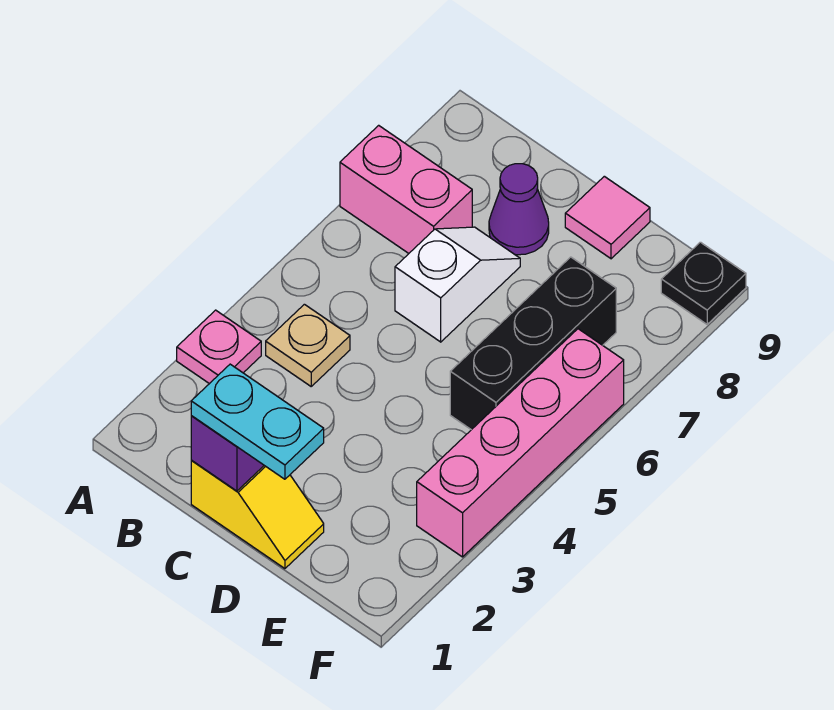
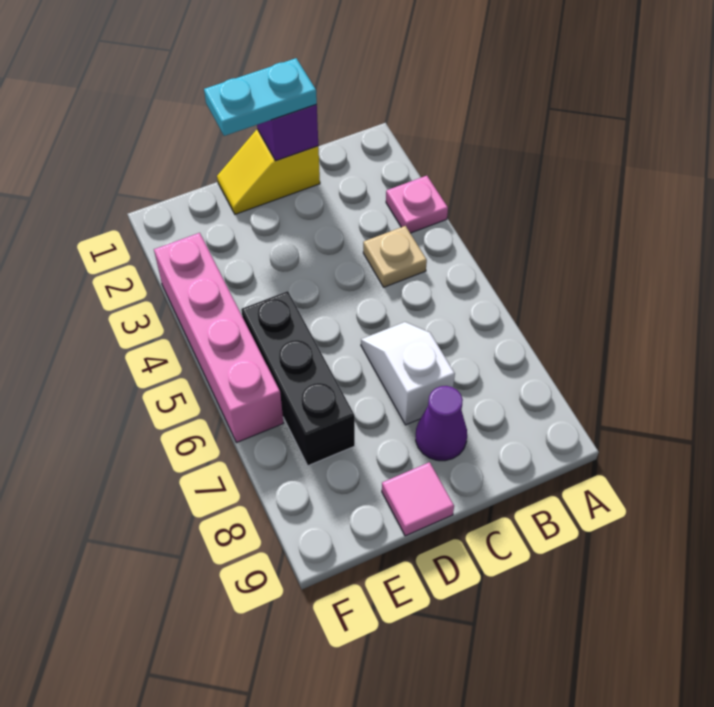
pink brick A7:B7 level 1 -> none
white slope C6:C7 level 1 top 6 -> white slope C6:C7 level 1 top 7
black plate F9 level 1 -> none

